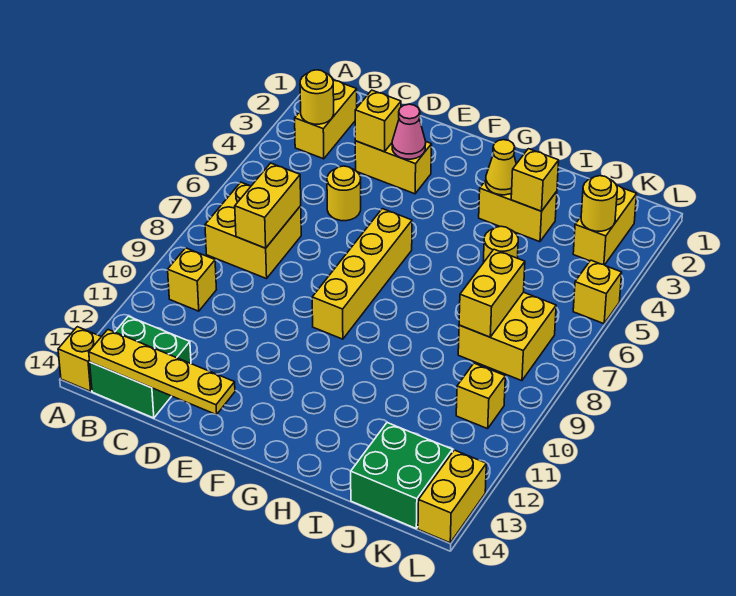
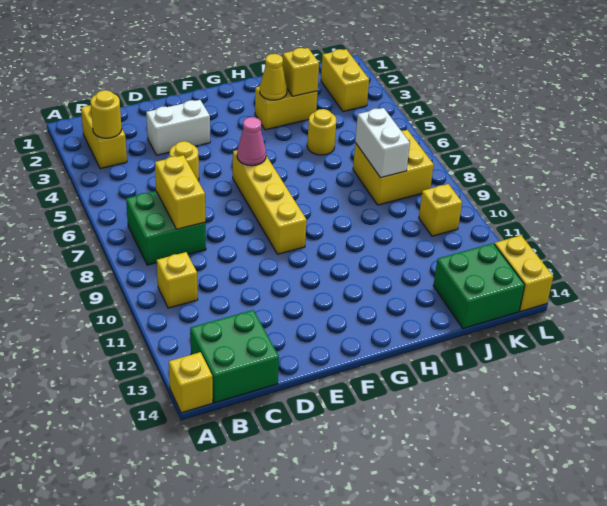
yellow brick B7:C8 level 1 -> green brick B7:C8 level 1
yellow plate B14:E14 level 2 -> none
yellow brick D3:E3 level 1 -> white brick D3:E3 level 1
yellow brick D3 level 2 -> none
pink cone E3 level 2 -> pink cone F6 level 2
yellow brick J7:J8 level 2 -> white brick J7:J8 level 2
yellow round brick K3 level 2 -> none
yellow brick L5 level 1 -> none

